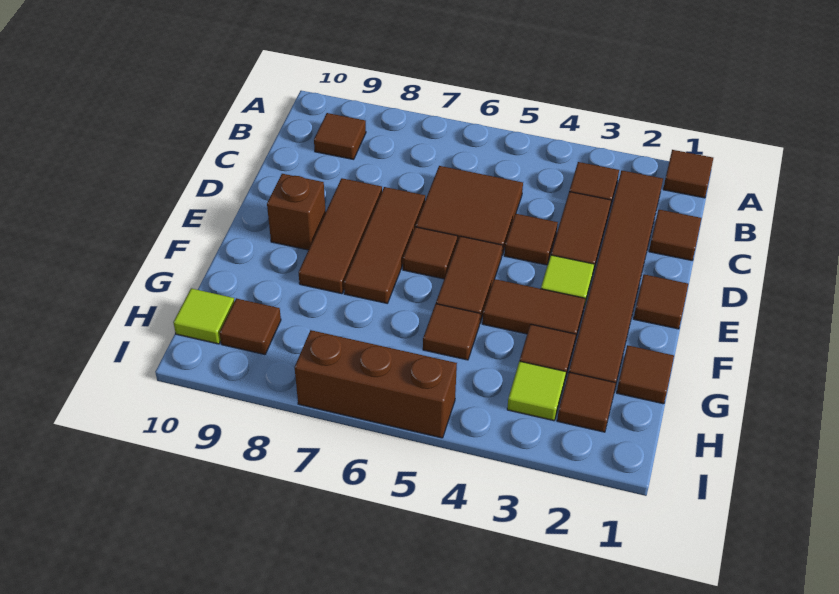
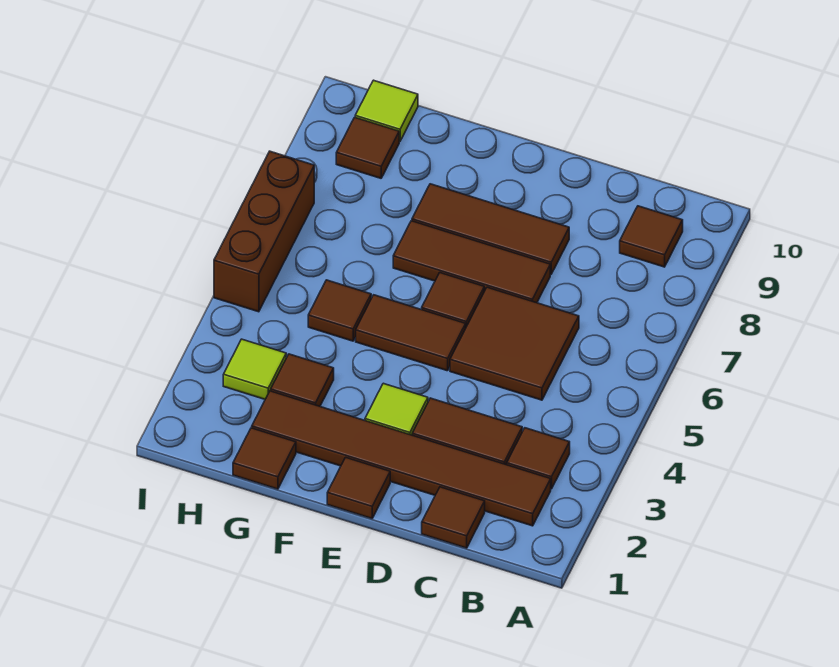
brown tile A1 level 1 -> none
brown tile D4 level 1 -> none
brown brick E9 level 1 -> none
brown tile F3:F4 level 1 -> none
brown tile H2 level 1 -> none

